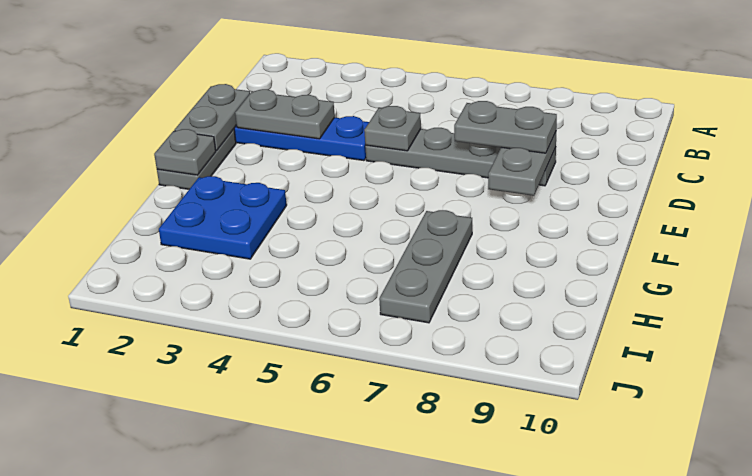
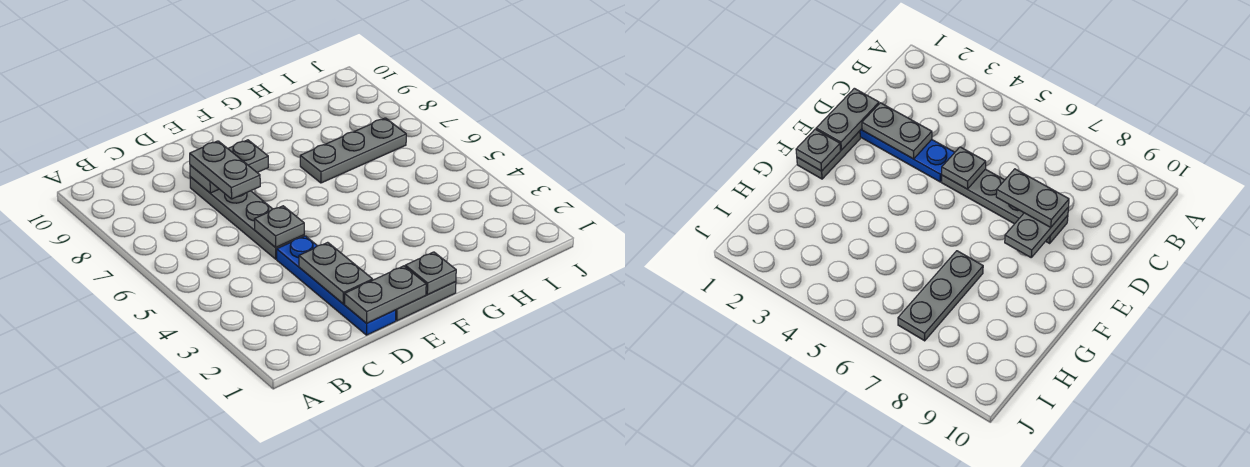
blue plate G2:H3 level 1 -> none

